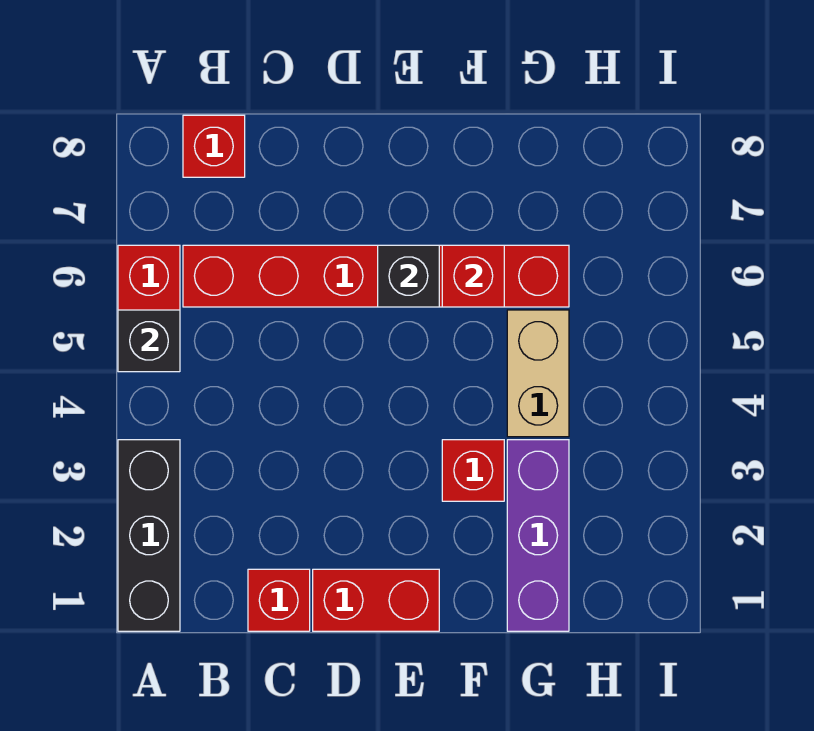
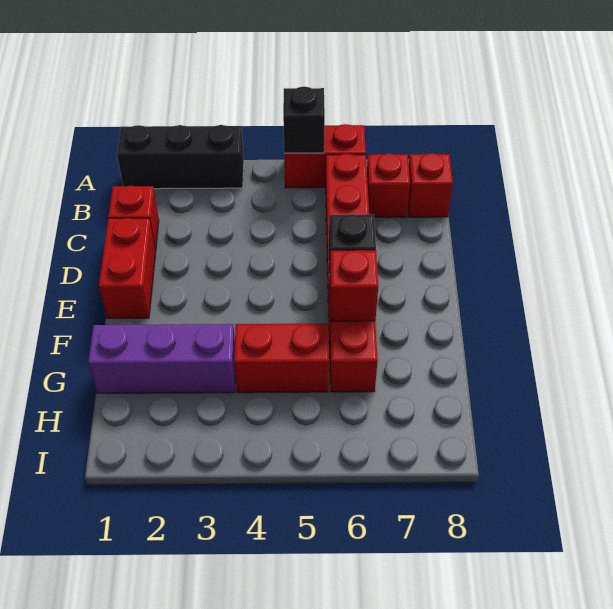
red brick F3 level 1 -> red brick B7 level 1
tan brick G4:G5 level 1 -> red brick G4:G5 level 1

